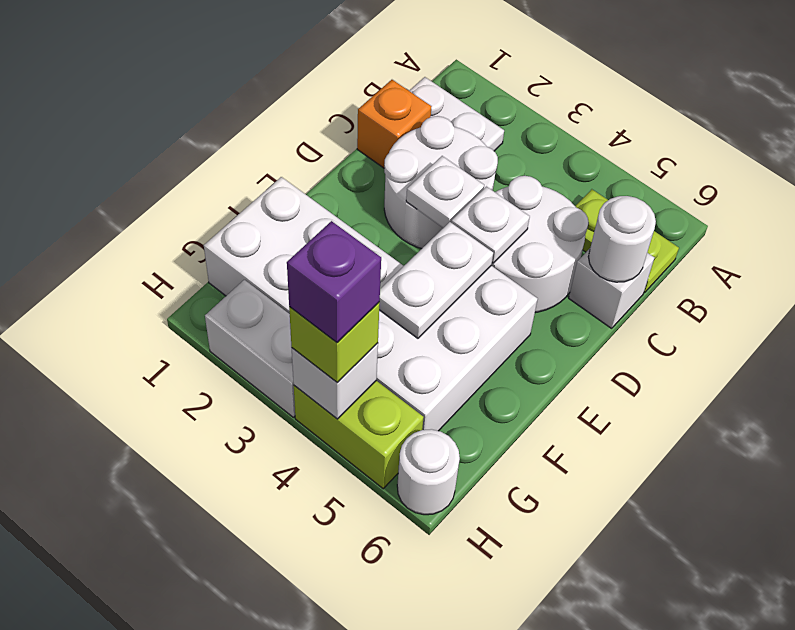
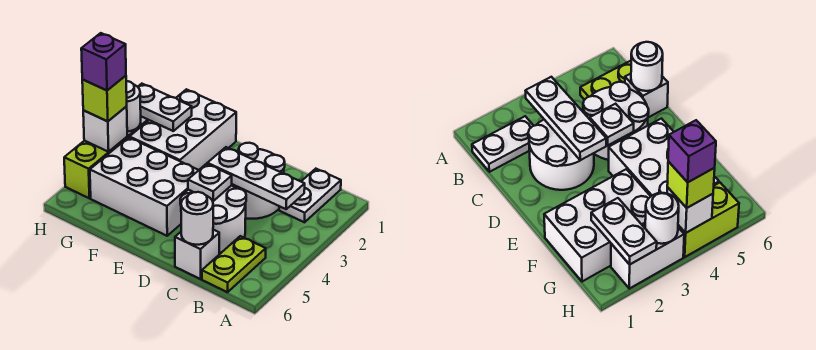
orange brick C1 level 1 -> none
white plate D3 level 2 -> white plate B3:D3 level 2
white plate E4:F4 level 2 -> white plate G2:H2 level 2
white round brick H6 level 1 -> white round brick H3 level 2

